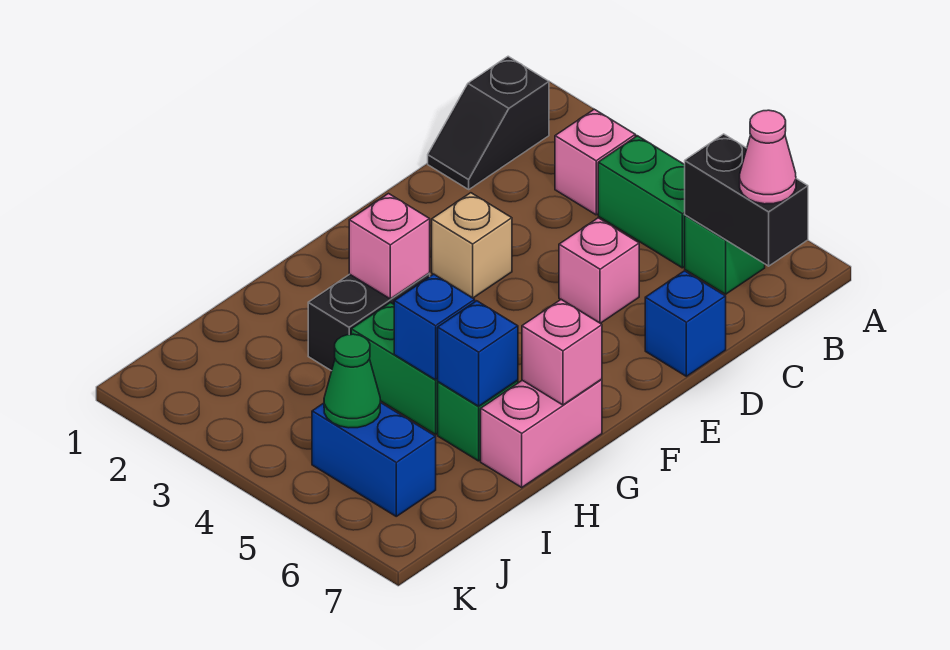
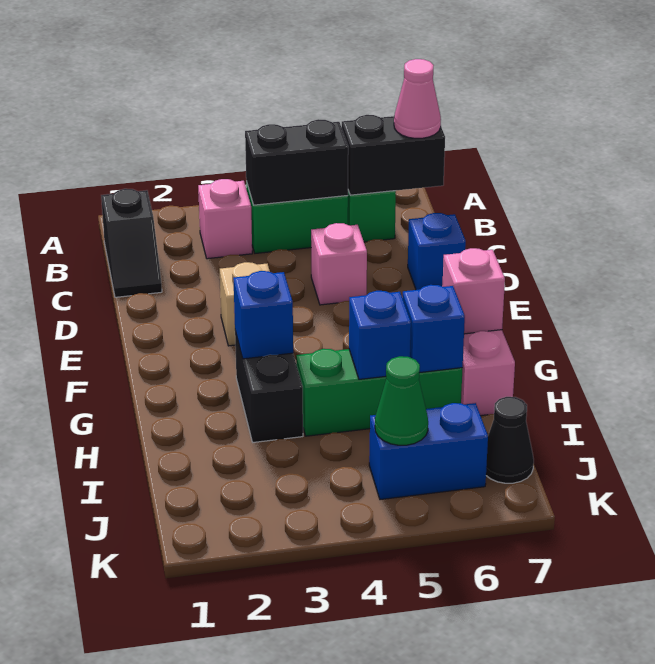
none -> black brick B4:B5 level 2
pink brick G3 level 2 -> blue brick G3 level 2
none -> black cone J7 level 1

